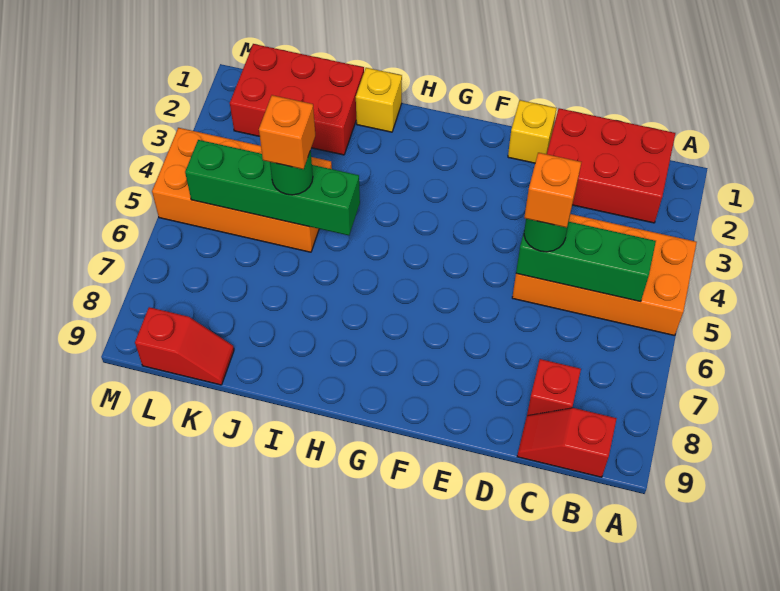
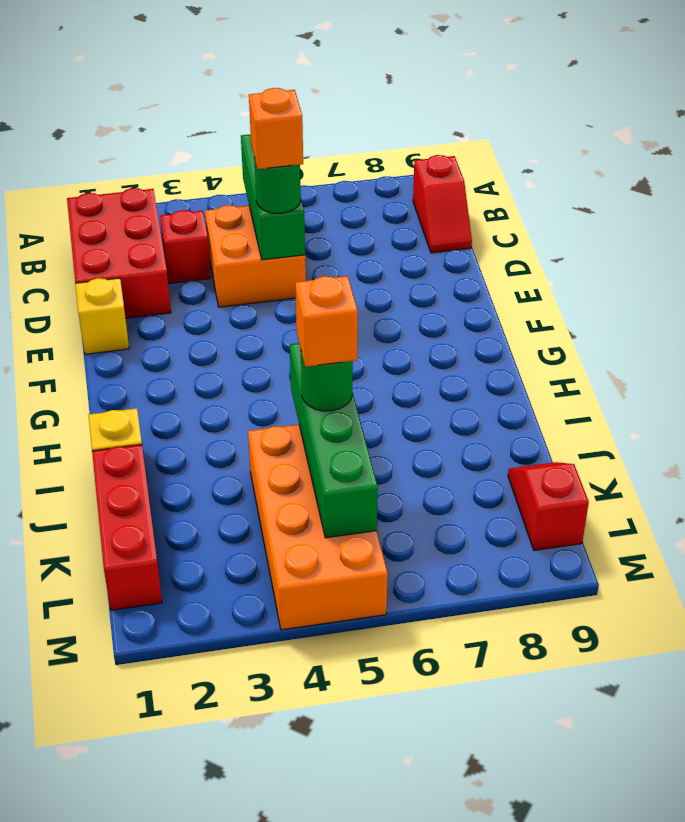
orange brick A4:D5 level 1 -> orange brick C4:D5 level 1
red brick C8 level 1 -> red brick C3 level 1
red brick J1:L2 level 1 -> red brick J1:L1 level 1

